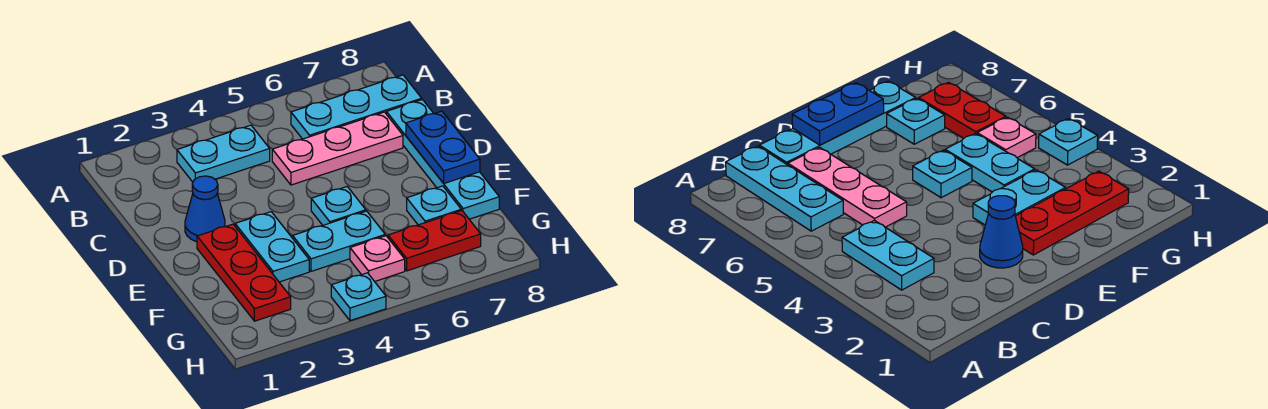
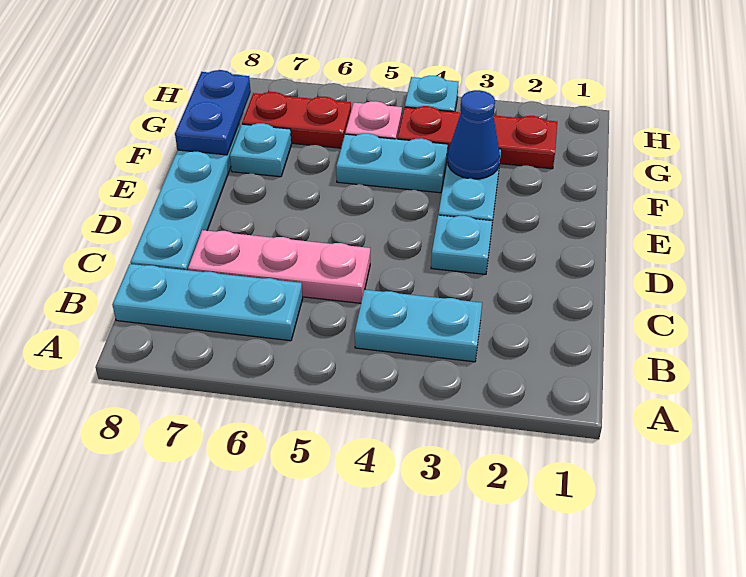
blue cone D2 level 1 -> blue cone F3 level 2
blue plate D8:E8 level 2 -> blue plate F8:G8 level 2
red plate E2:G2 level 1 -> red plate G2:G4 level 1
cyan plate E5 level 1 -> cyan plate D3 level 1

